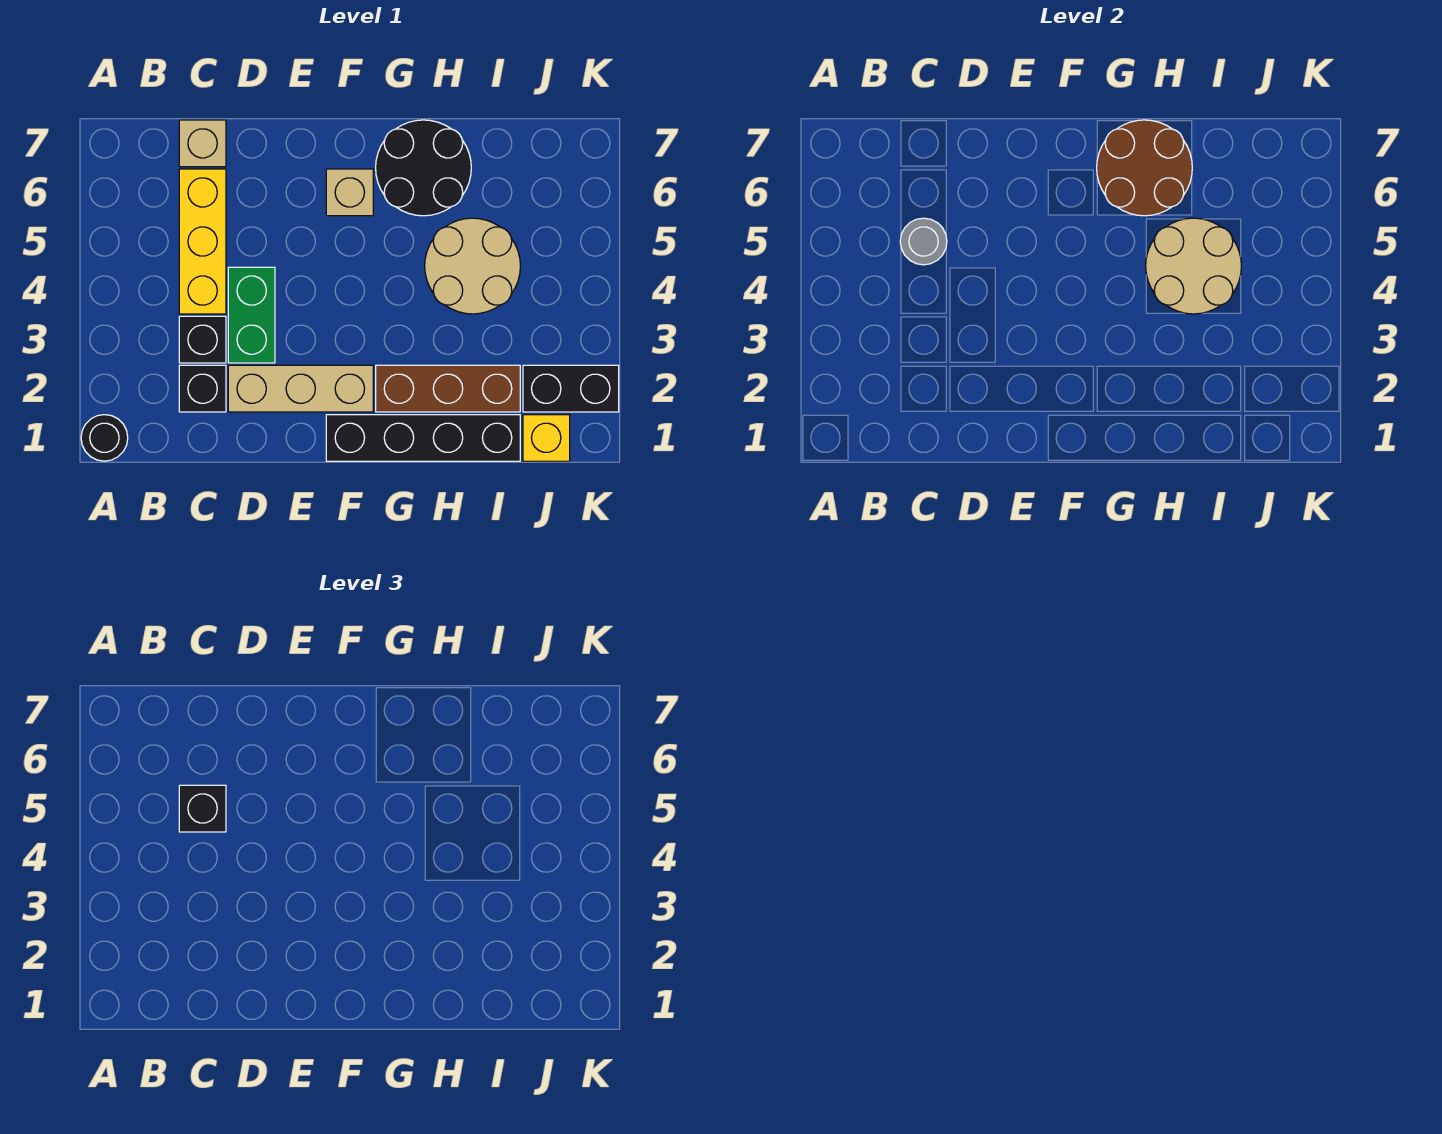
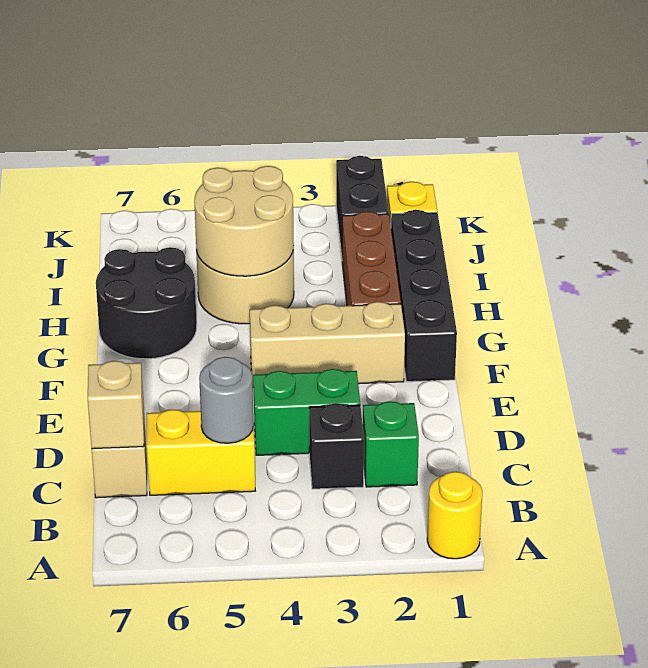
black round brick A1 level 1 -> yellow round brick A1 level 1
black brick C2 level 1 -> green brick C2 level 1
yellow brick C4:C6 level 1 -> yellow brick C5:C6 level 1
black brick C5 level 3 -> none
tan brick D2:F2 level 1 -> tan brick F2:F4 level 1
tan brick F6 level 1 -> tan brick C7 level 2
brown round brick G6:H7 level 2 -> none

